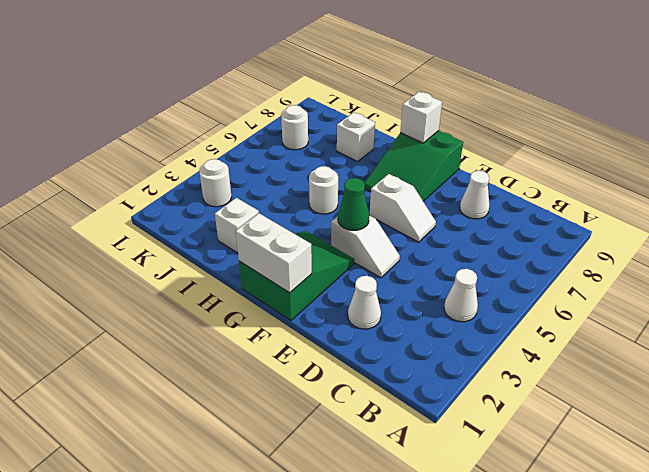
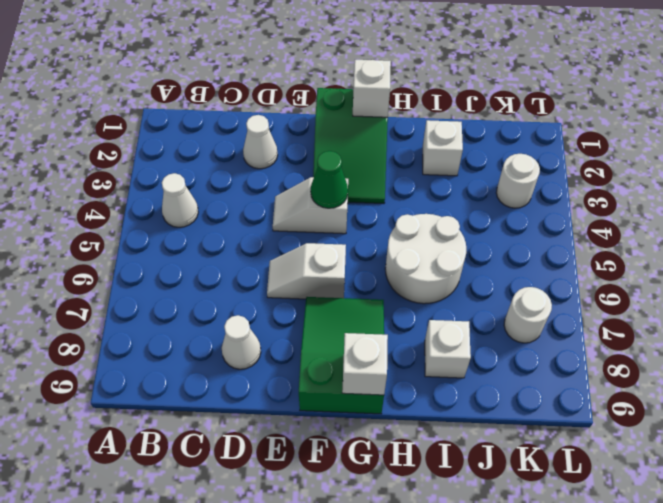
white brick F1:G1 level 2 -> white brick G1 level 2
white round brick H5 level 1 -> white round brick H5:I6 level 1

